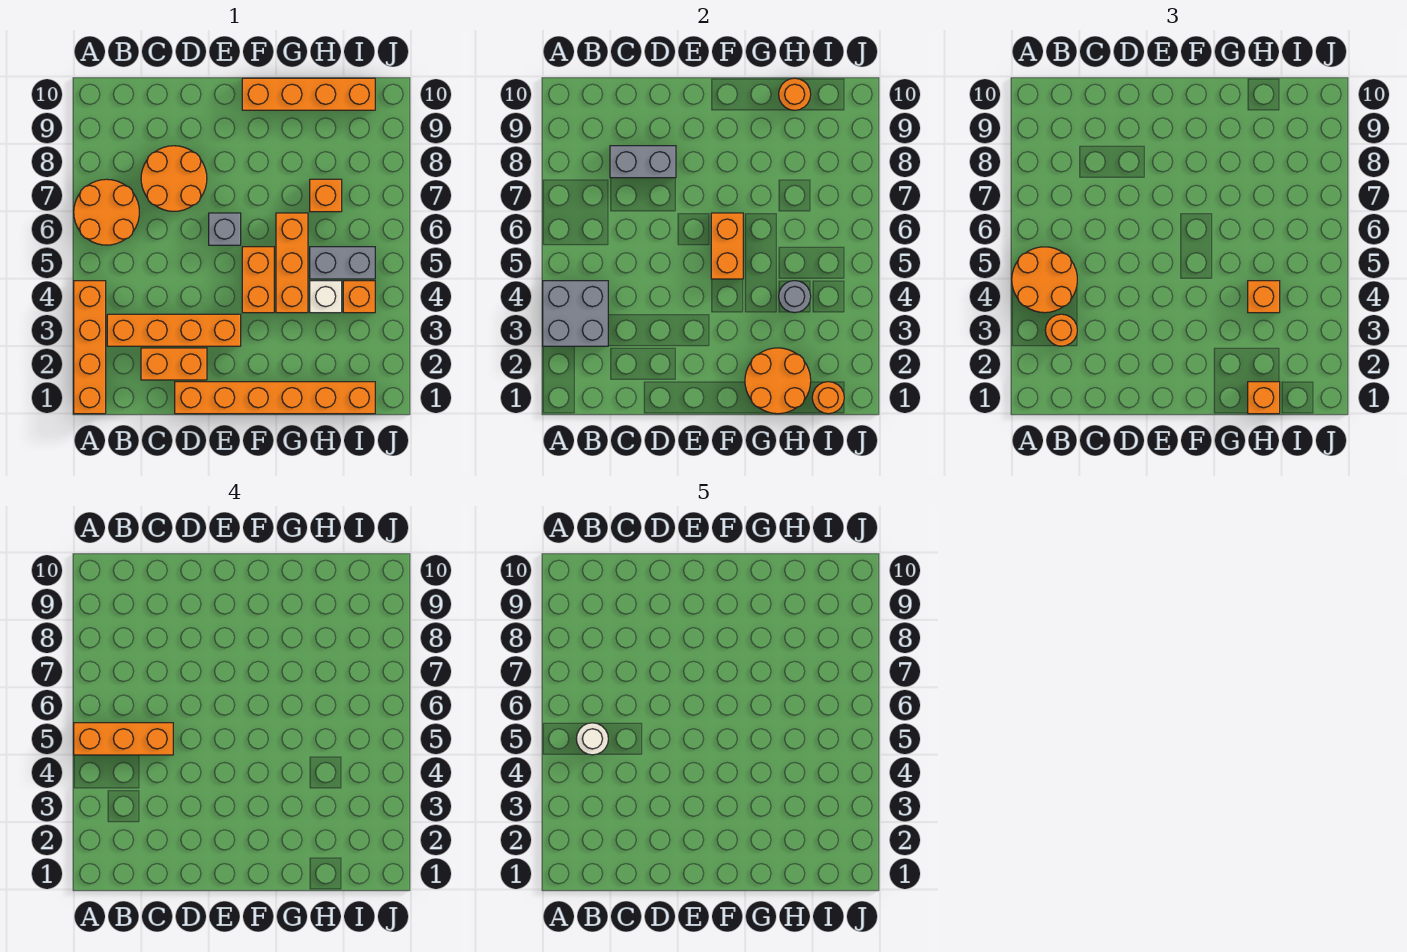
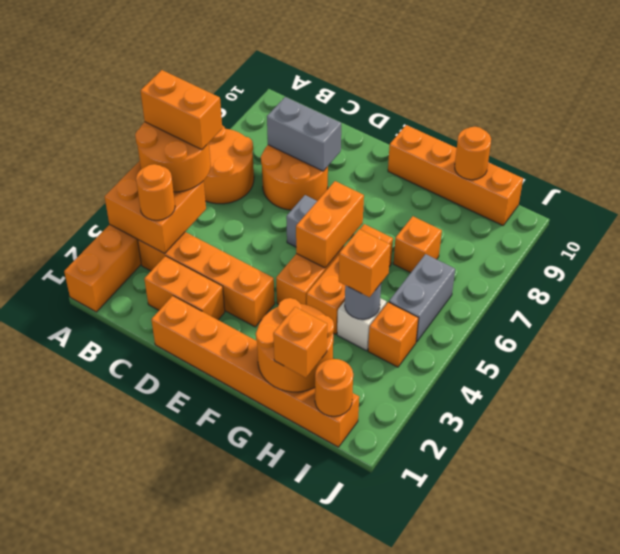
grey brick A3:B4 level 2 -> orange brick A3:B4 level 2
orange brick A5:C5 level 4 -> orange brick A5:B5 level 4
white round brick B5 level 5 -> none
grey brick H5:I5 level 1 -> grey brick I5:I6 level 1

